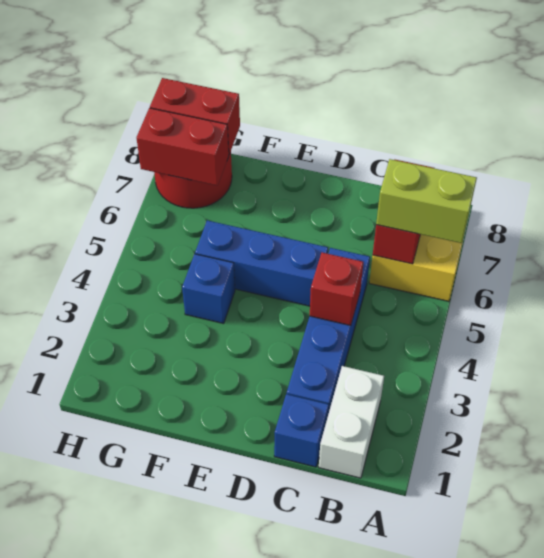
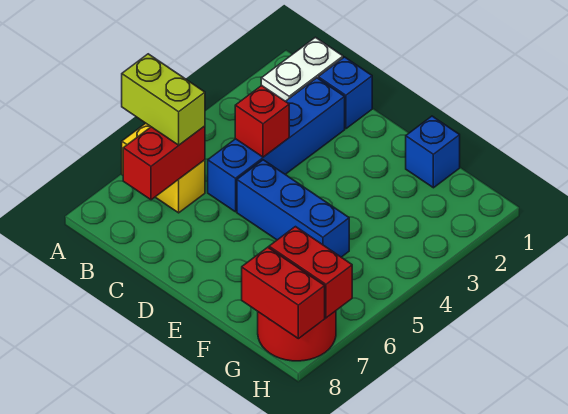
blue brick F4 level 1 -> blue brick F1 level 1

